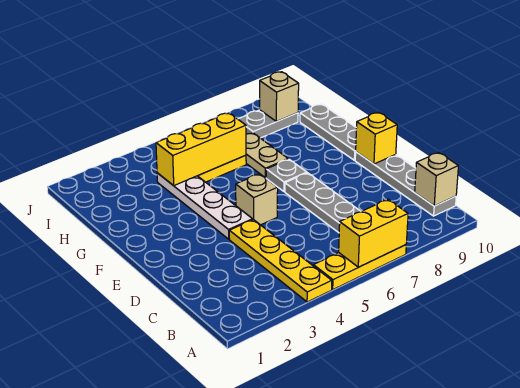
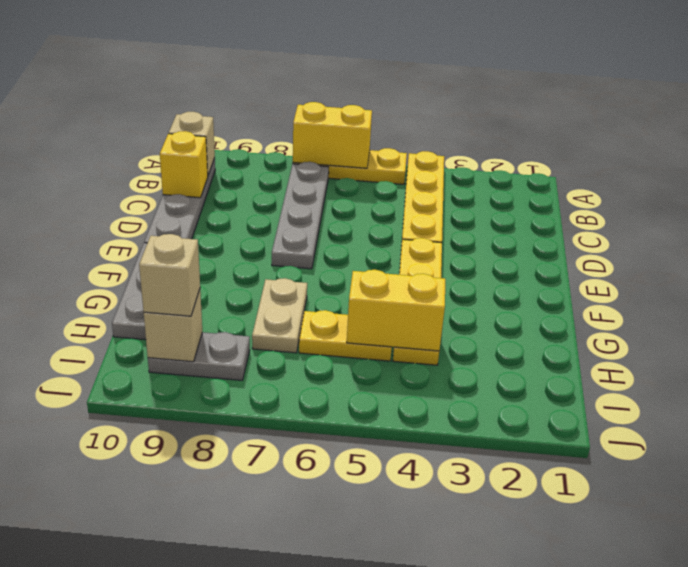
white plate E4:H4 level 1 -> yellow plate E4:H4 level 1
tan brick E5 level 1 -> tan brick I9 level 3
yellow brick E10 level 2 -> yellow brick C10 level 2
grey plate F7 level 1 -> none
yellow brick H4:H6 level 2 -> yellow brick H4:H5 level 2

